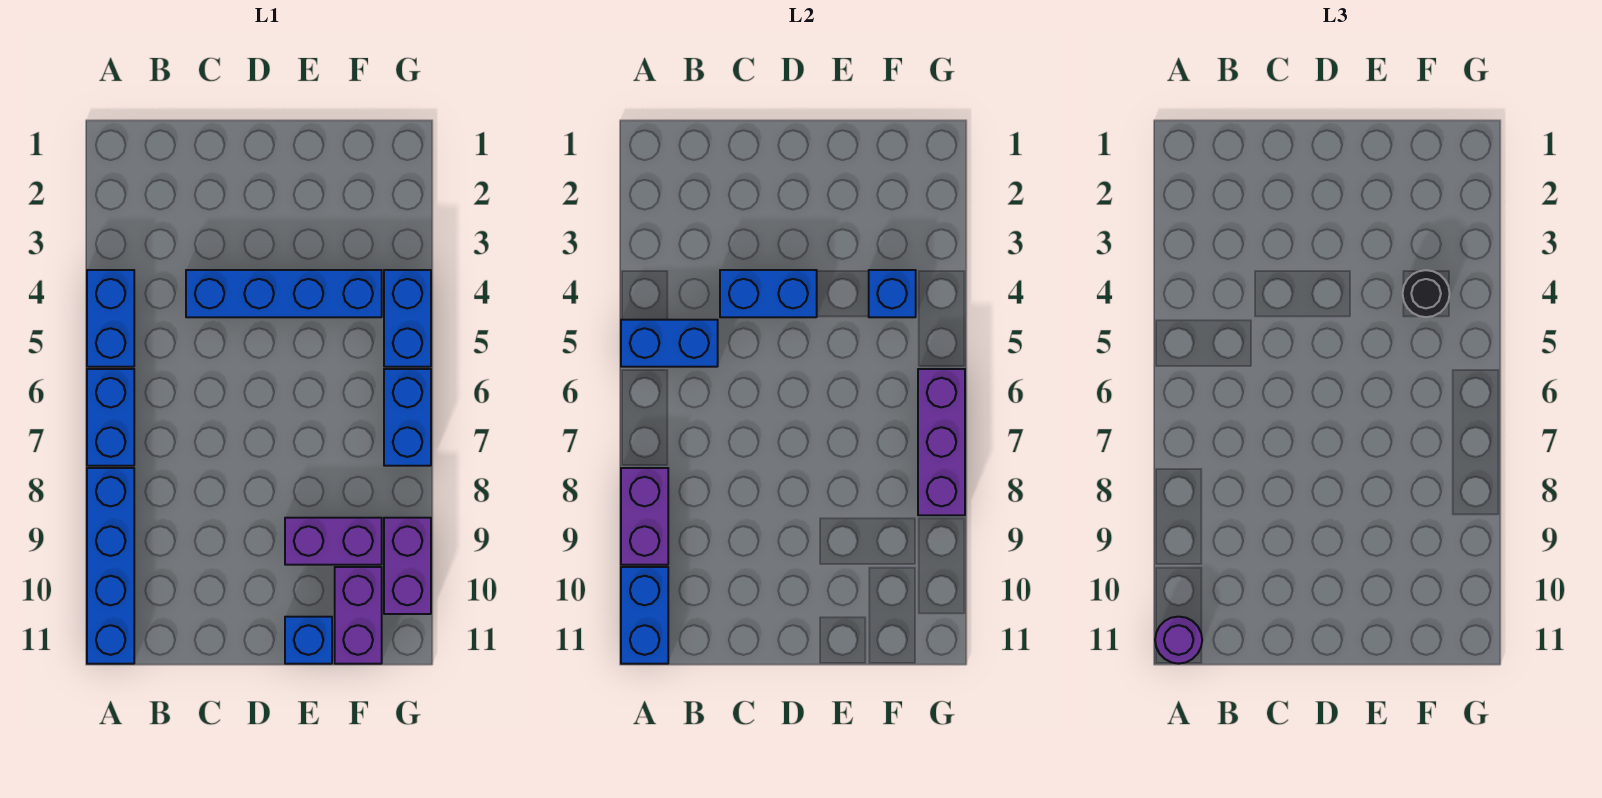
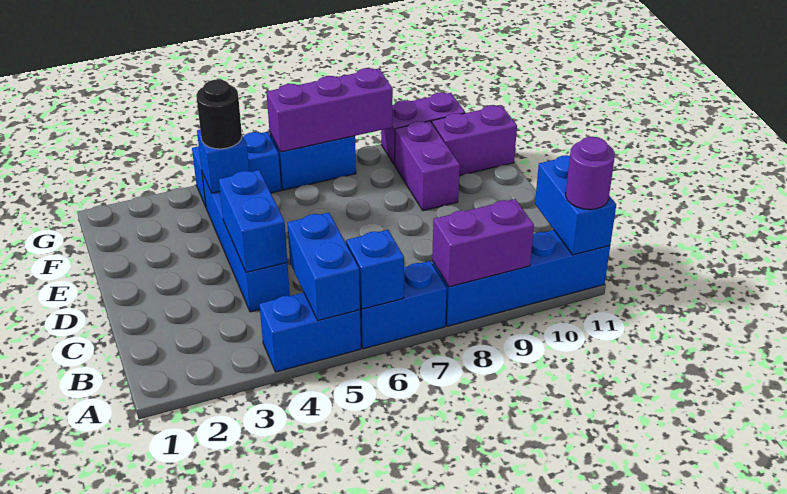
blue brick A10:A11 level 2 -> blue brick A11:B11 level 2
blue brick E11 level 1 -> blue brick A6 level 2

